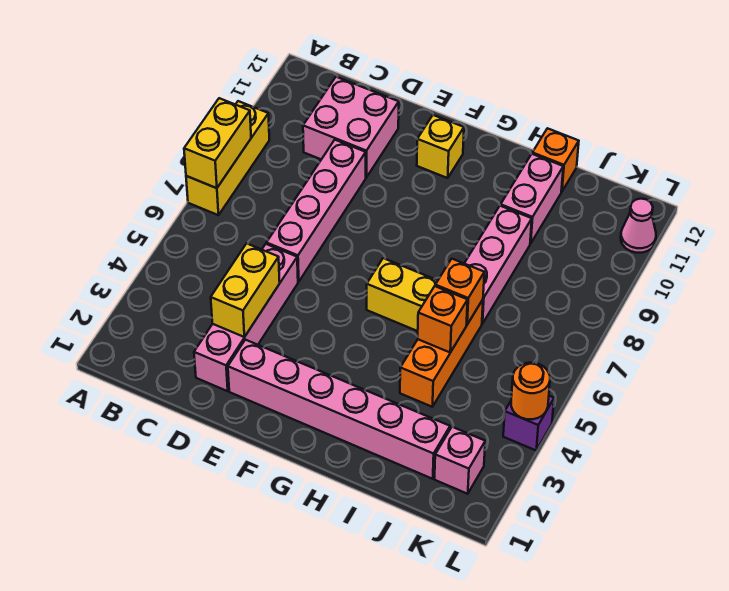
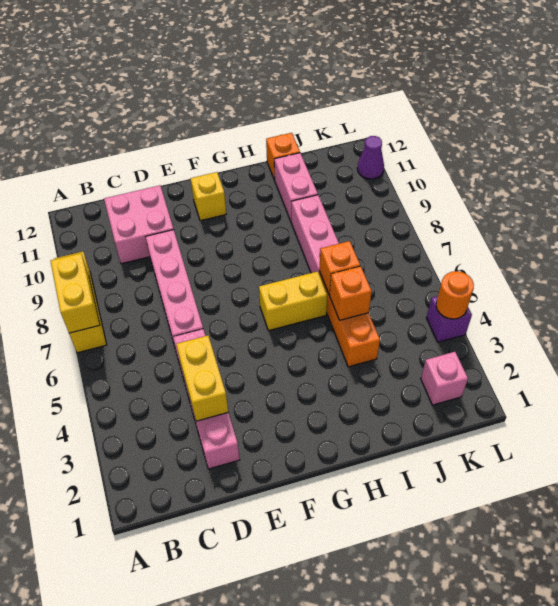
pink brick E2:J2 level 1 -> none
pink cone L11 level 1 -> purple cone L11 level 1

